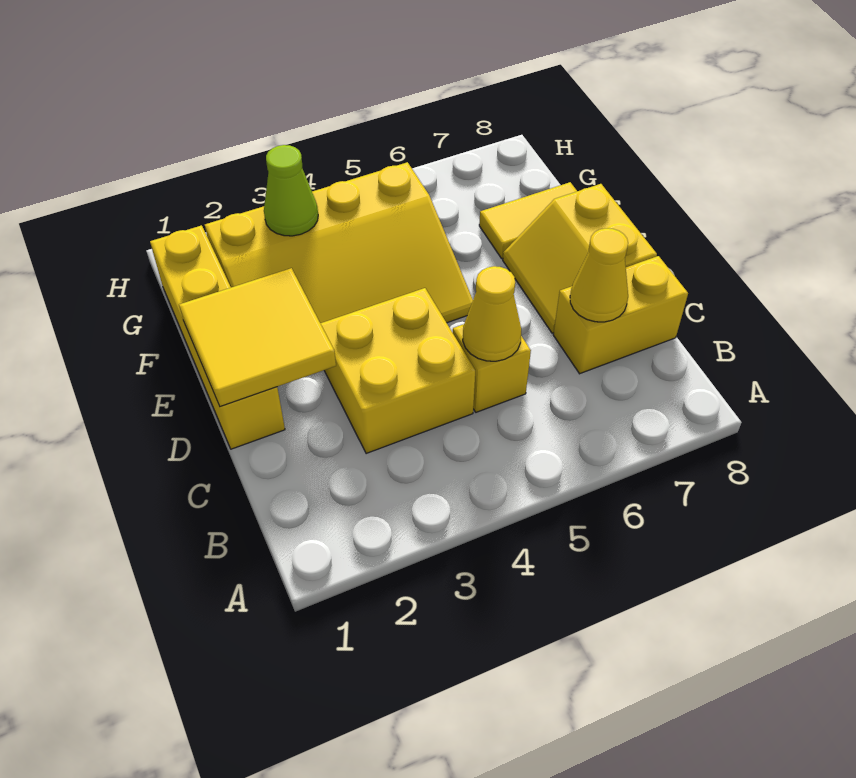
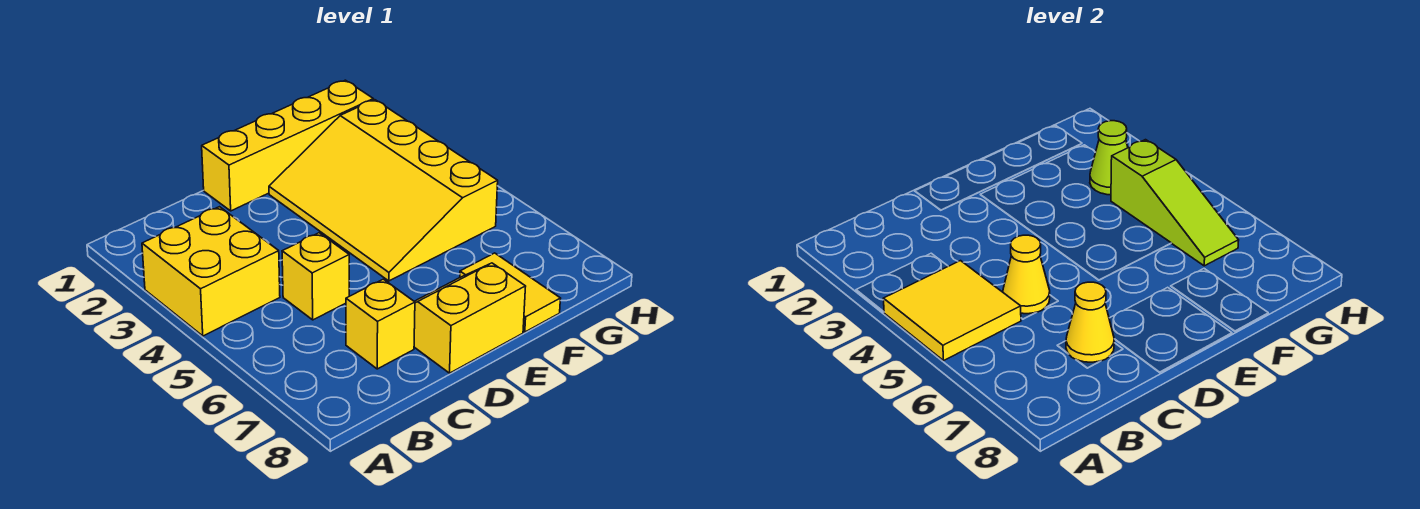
yellow brick C3:D4 level 1 -> yellow brick A3:B4 level 1
yellow brick C7:C8 level 1 -> yellow brick C7 level 1
yellow tile D1:E2 level 2 -> yellow tile A4:B5 level 2
none -> lime slope G4:G6 level 2 top 4

